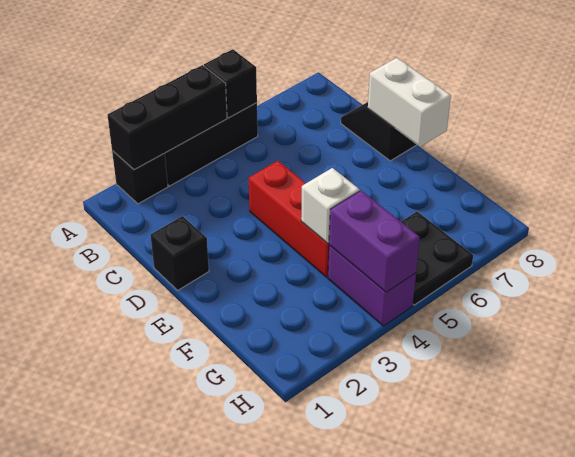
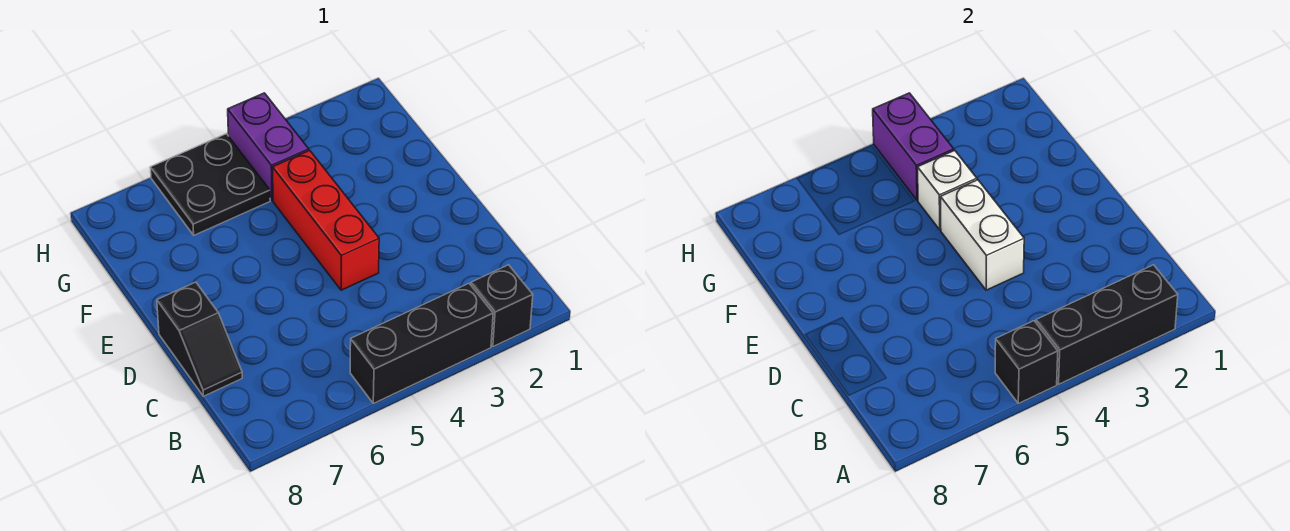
black brick D1 level 1 -> none
white brick D8:E8 level 2 -> white brick D4:E4 level 2

